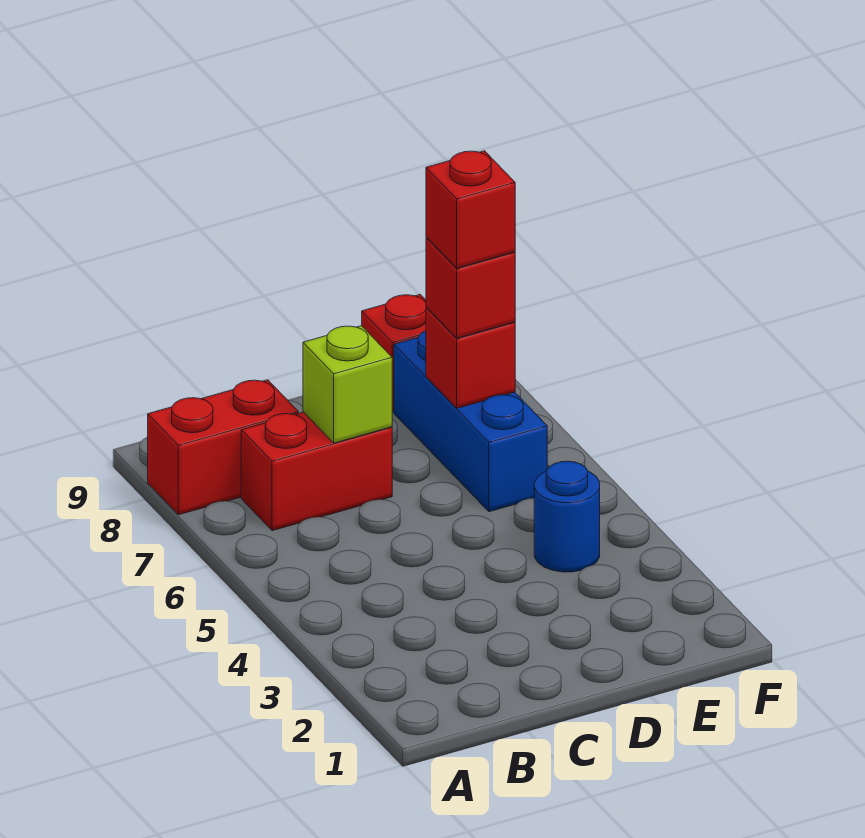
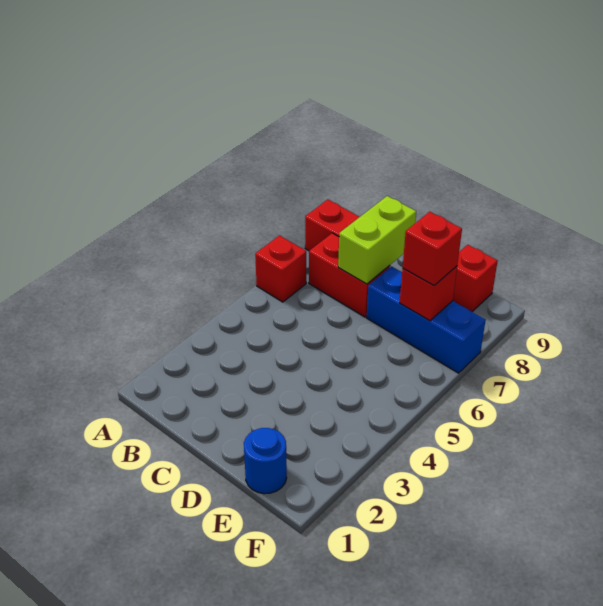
lime brick C7 level 2 -> lime brick C7:C8 level 2
blue round brick E4 level 1 -> blue round brick E1 level 1
blue brick E6:E8 level 1 -> blue brick D7:F7 level 1
red brick E7 level 4 -> red brick A6 level 1

